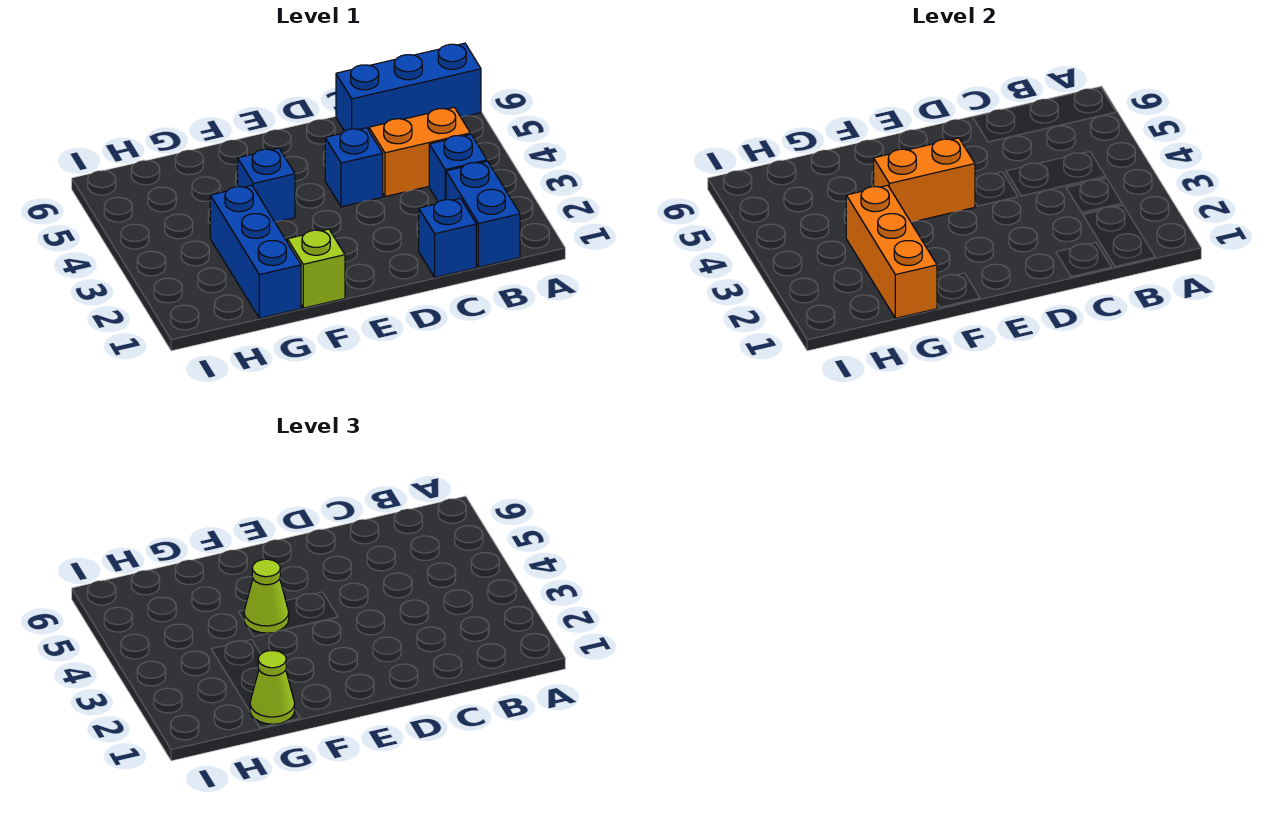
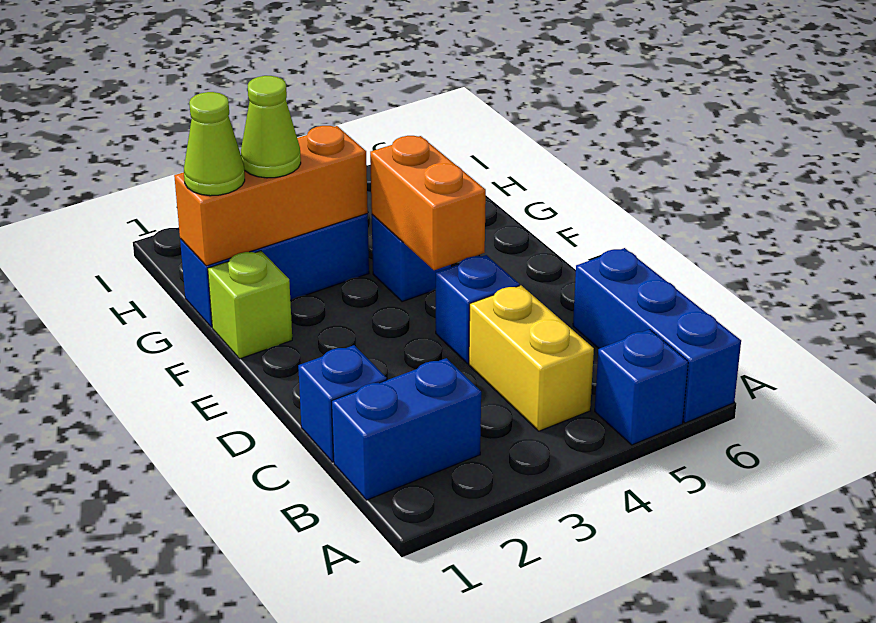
blue brick B3 level 1 -> blue brick A5 level 1
orange brick B4:C4 level 1 -> yellow brick B4:C4 level 1
lime cone F4 level 3 -> lime cone G2 level 3

